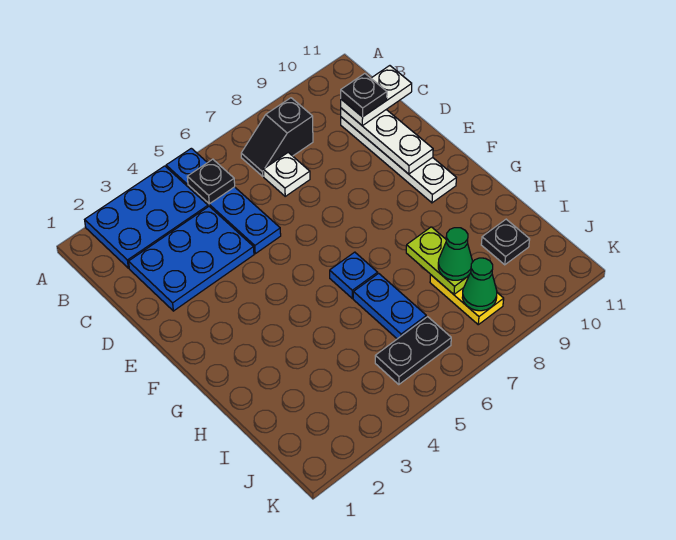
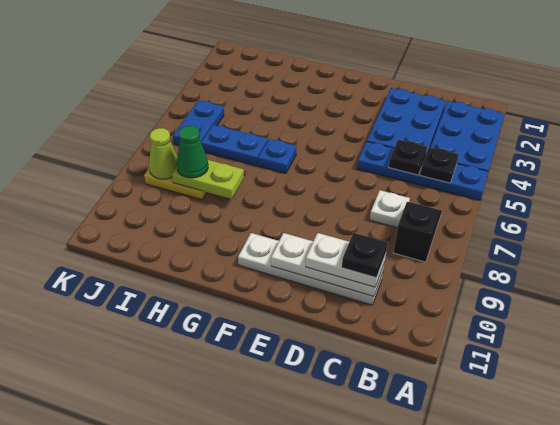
white plate C10:C11 level 3 -> white plate C10:D10 level 3
black plate I10 level 1 -> black plate C5 level 2
black plate J5:J6 level 1 -> blue plate J5:J6 level 1
green cone J8 level 2 -> lime cone J8 level 2

